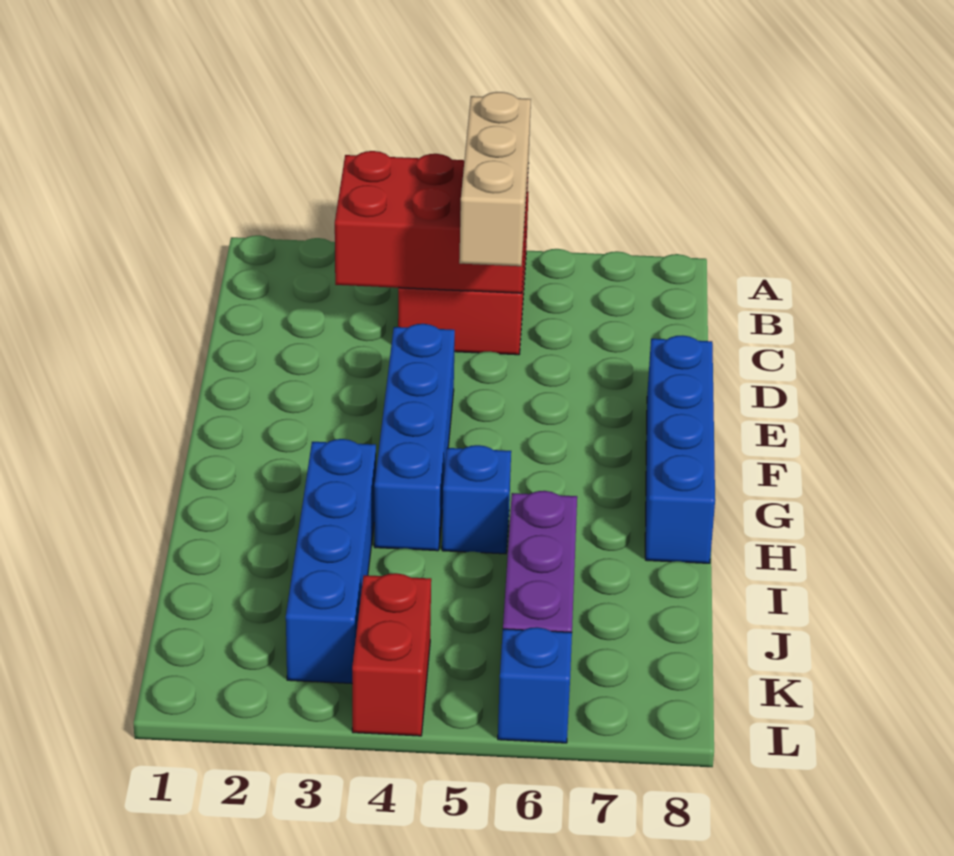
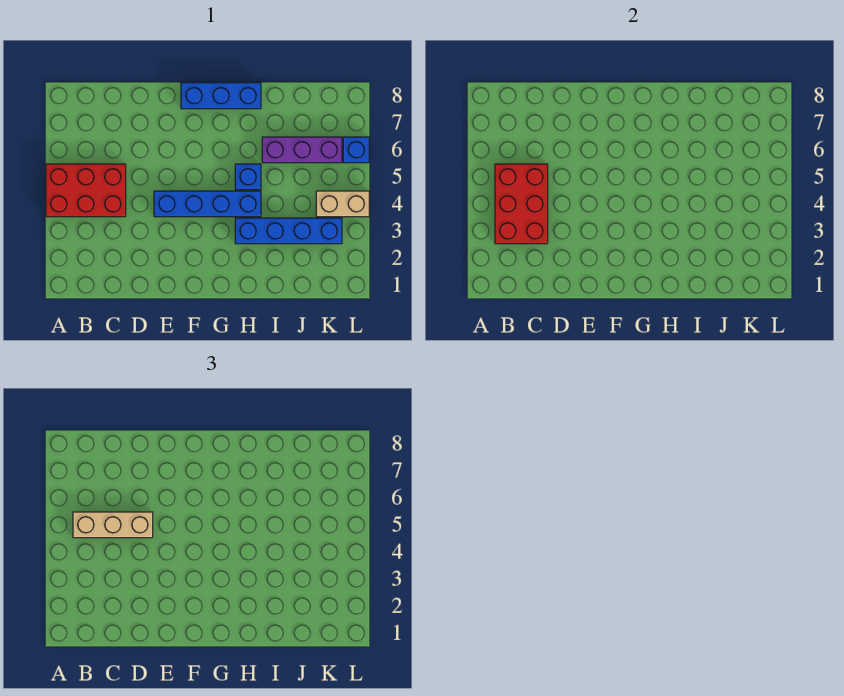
blue brick E8:H8 level 1 -> blue brick F8:H8 level 1
red brick K4:L4 level 1 -> tan brick K4:L4 level 1

